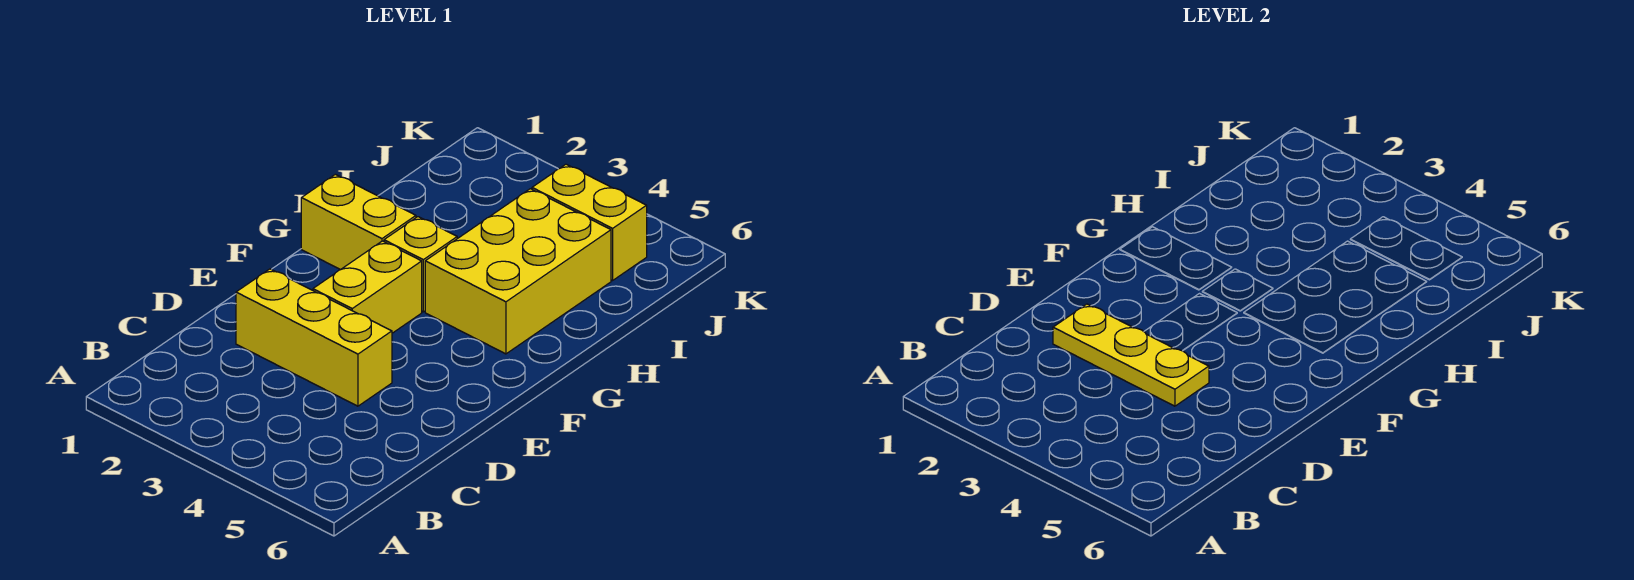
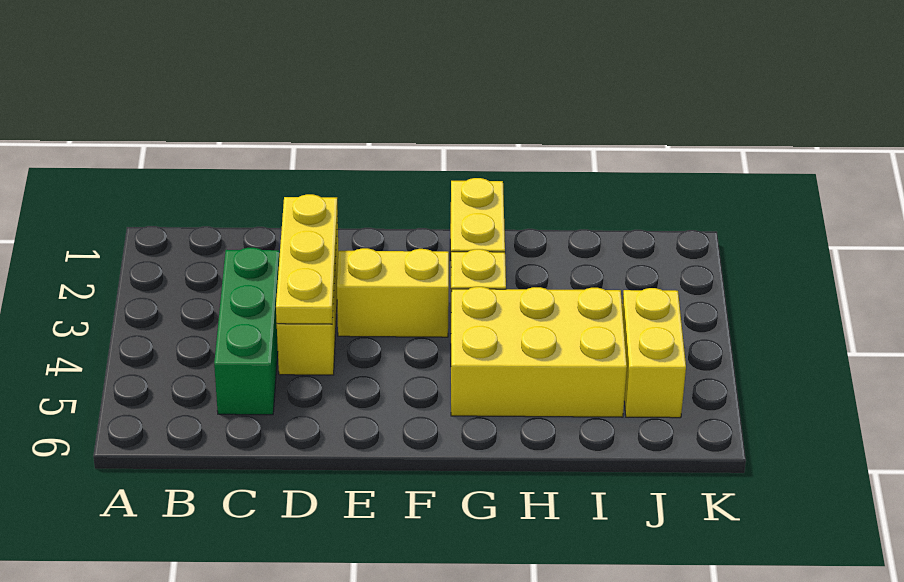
none -> green brick C3:C5 level 1

